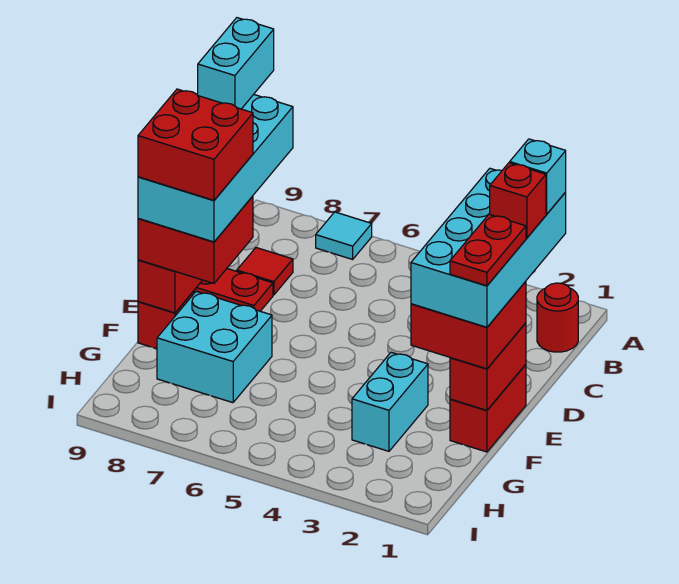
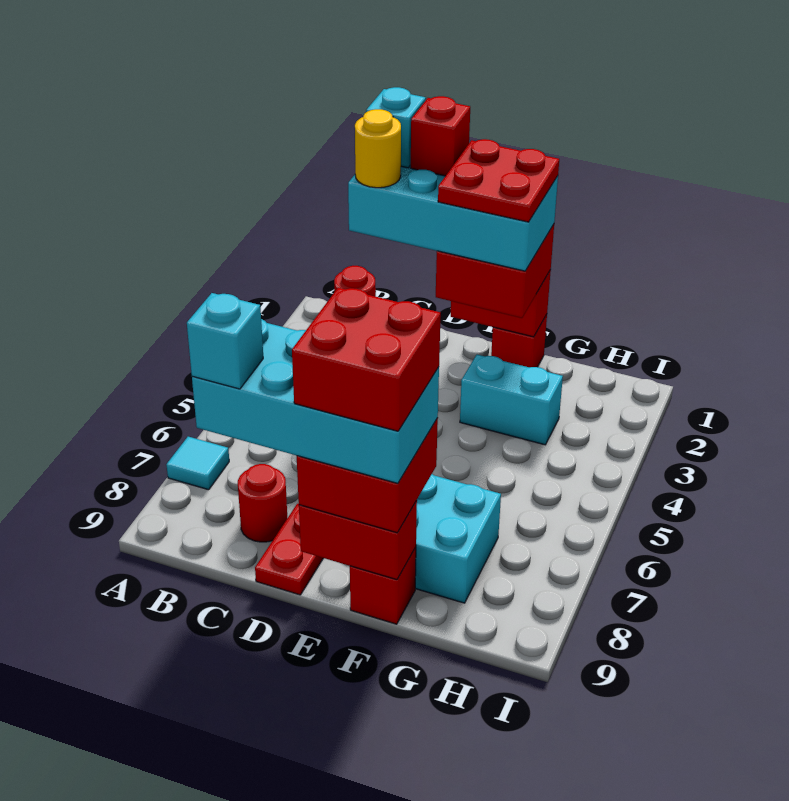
cyan brick B9:C9 level 5 -> cyan brick C9 level 5
none -> yellow round brick C2 level 5
red tile C8 level 1 -> red round brick C8 level 1
red brick E1:F1 level 1 -> red brick F1 level 1
red plate E1:F1 level 5 -> red plate E1:F2 level 5

